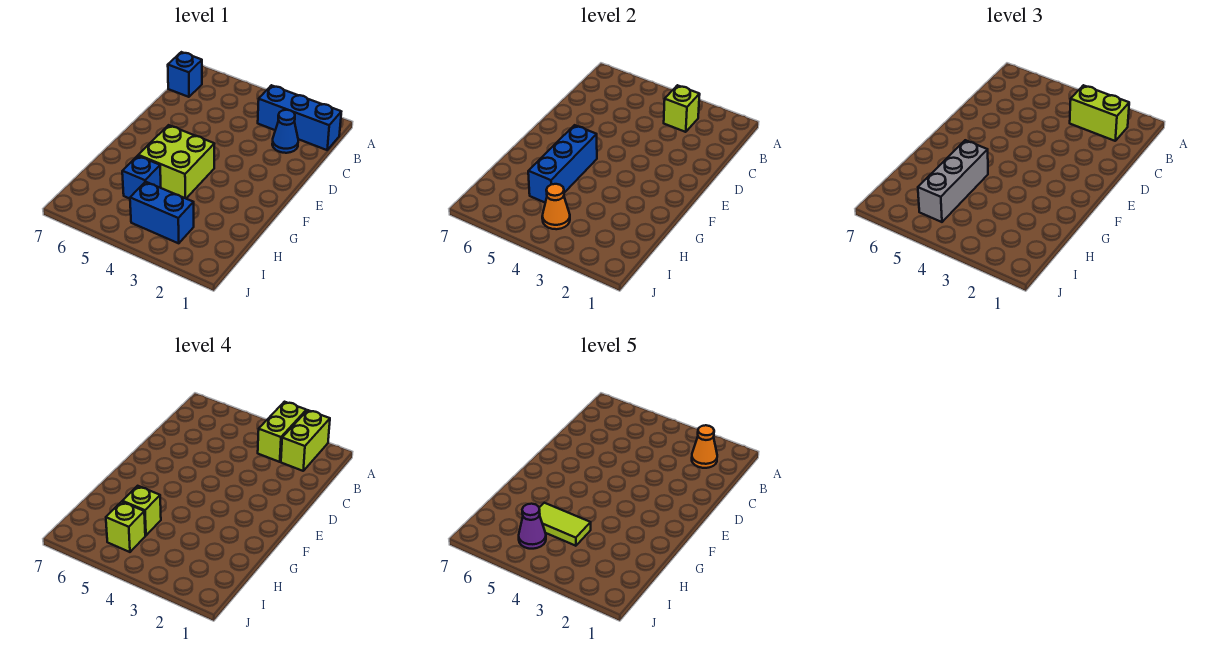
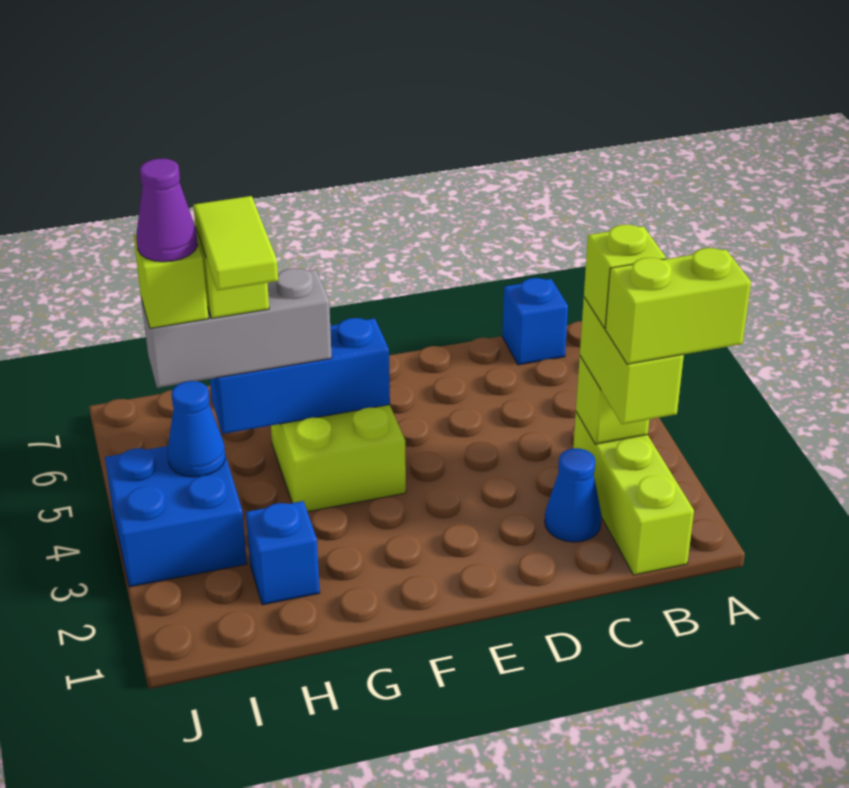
lime brick A3:B3 level 4 -> lime brick B3 level 4
blue brick B1:B3 level 1 -> lime brick B1:B3 level 1
orange cone B2 level 5 -> none
blue brick H5 level 1 -> blue brick H2 level 1
blue brick I3:I4 level 1 -> blue brick I3:J4 level 1
orange cone I4 level 2 -> blue cone I4 level 2

